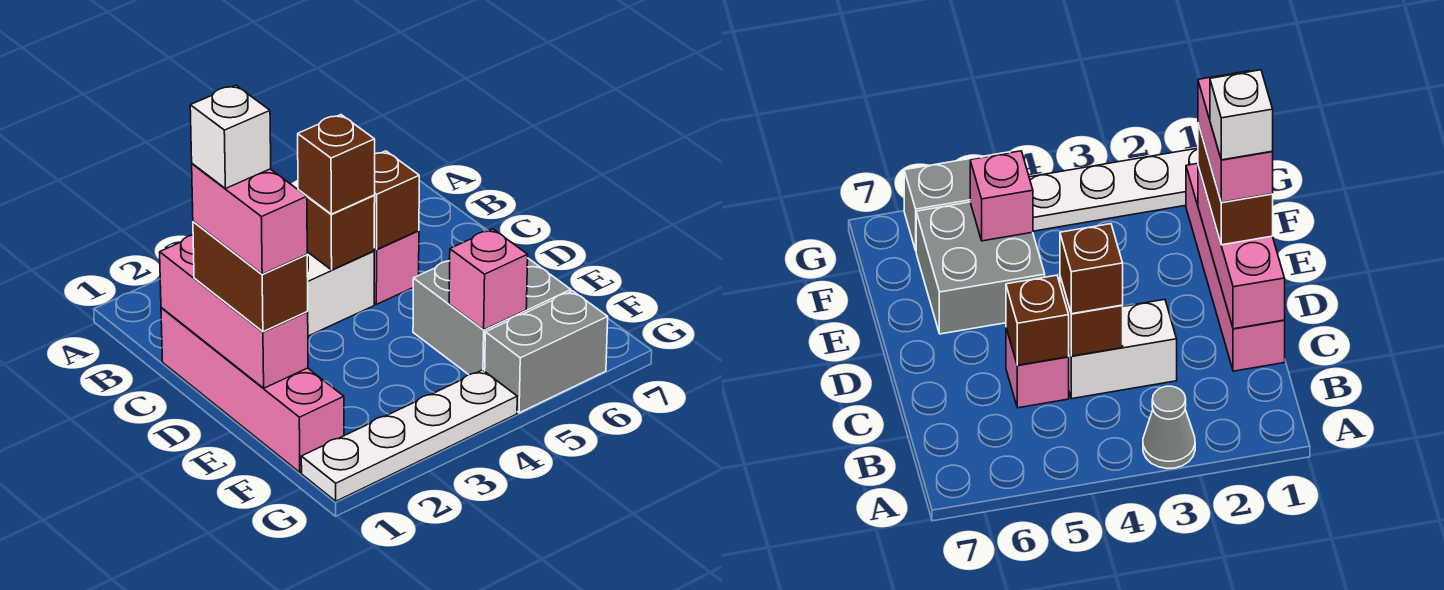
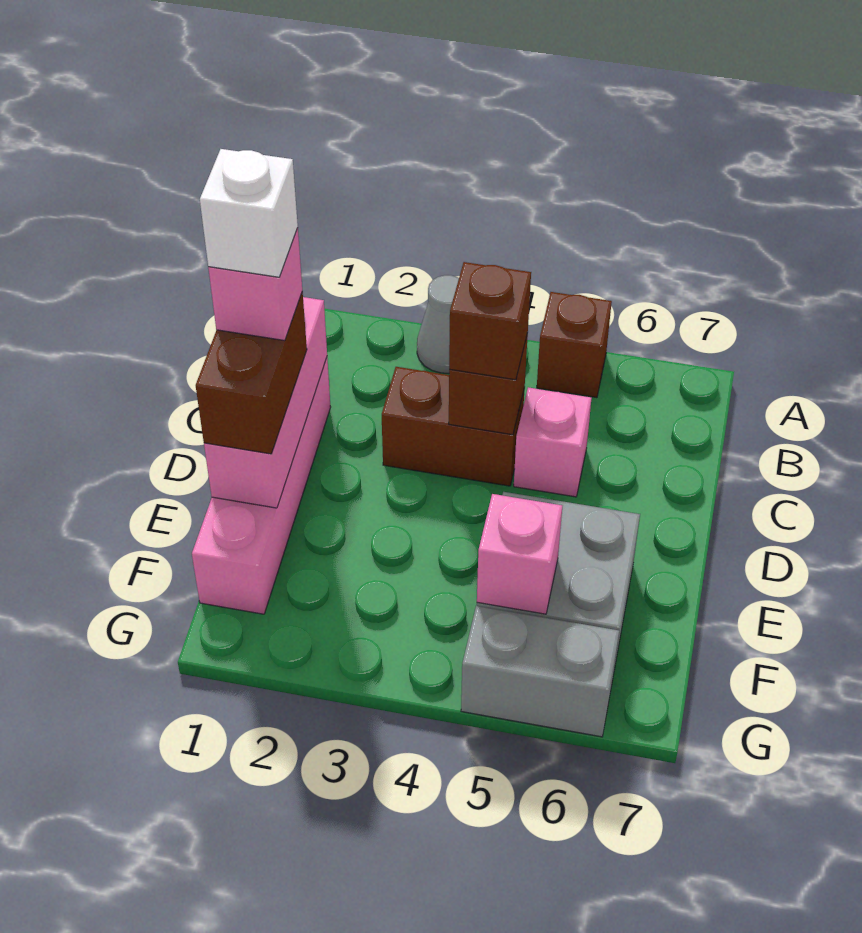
white brick C3:C4 level 1 -> brown brick C3:C4 level 1
brown brick C5 level 2 -> brown brick A5 level 1
pink brick D1:E1 level 4 -> pink brick D1 level 4
white plate G1:G4 level 1 -> none

